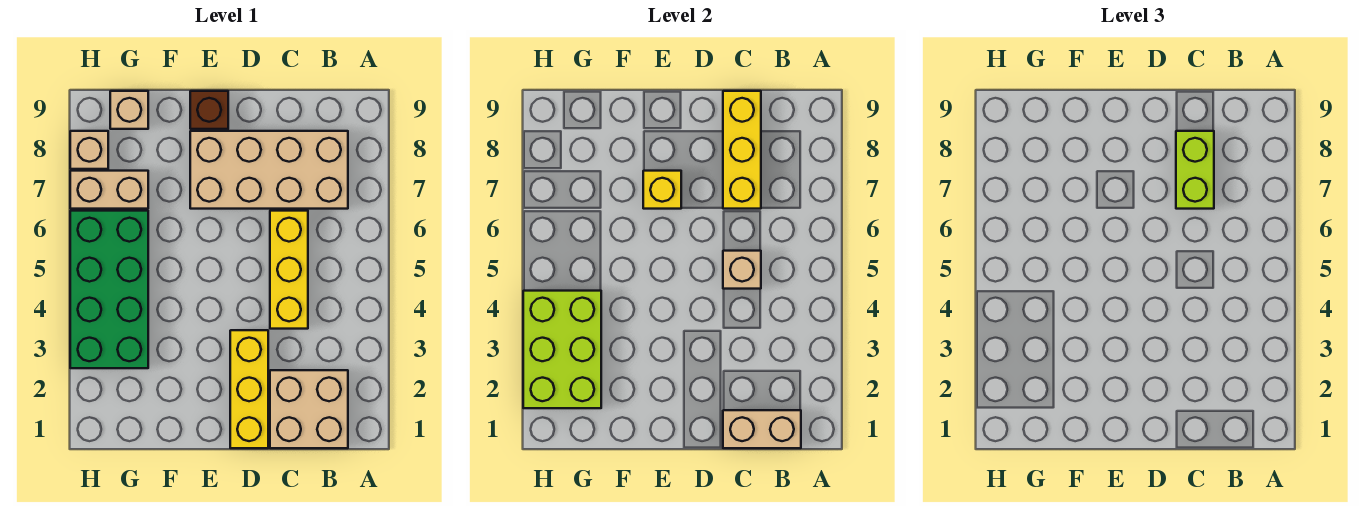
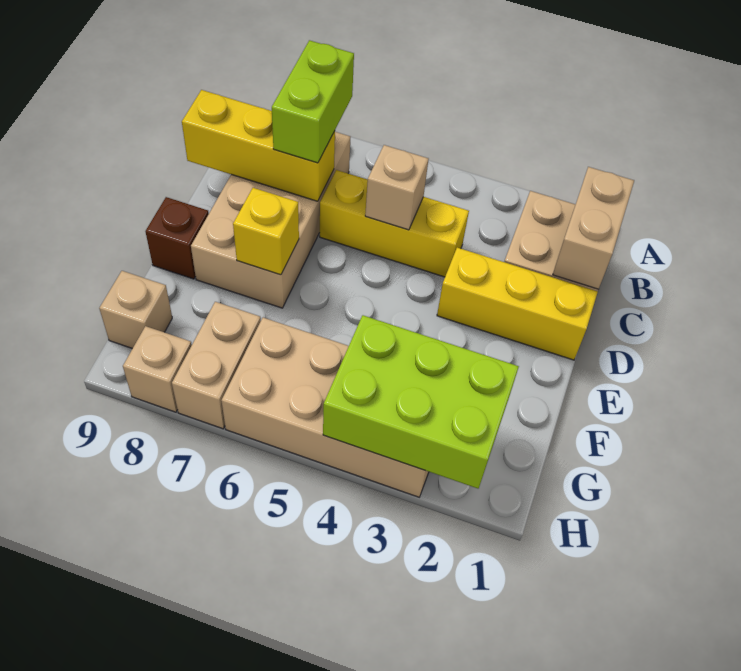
lime brick C7:C8 level 3 -> lime brick B7:C7 level 3
green brick G3:H6 level 1 -> tan brick G3:H6 level 1

